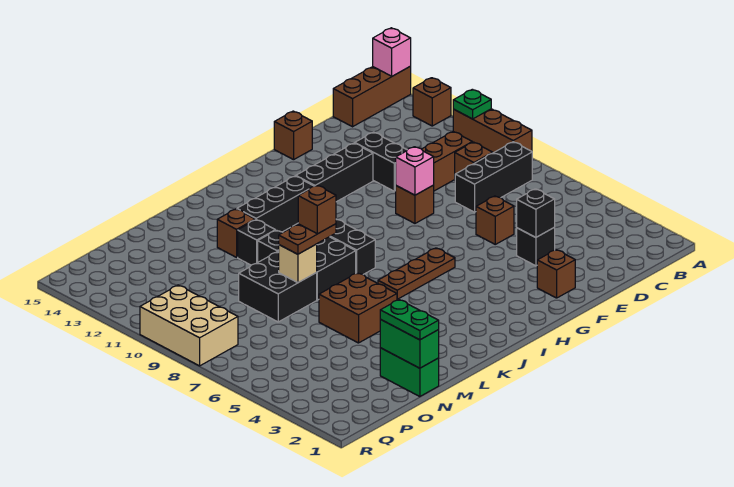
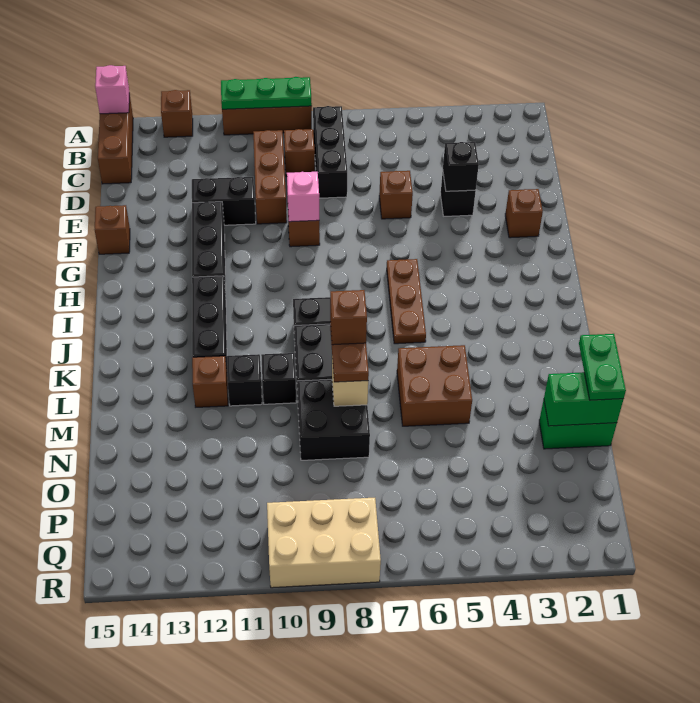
green plate A11 level 2 -> green plate A9:A11 level 2
green plate N1:N2 level 3 -> green plate M1:N1 level 3

